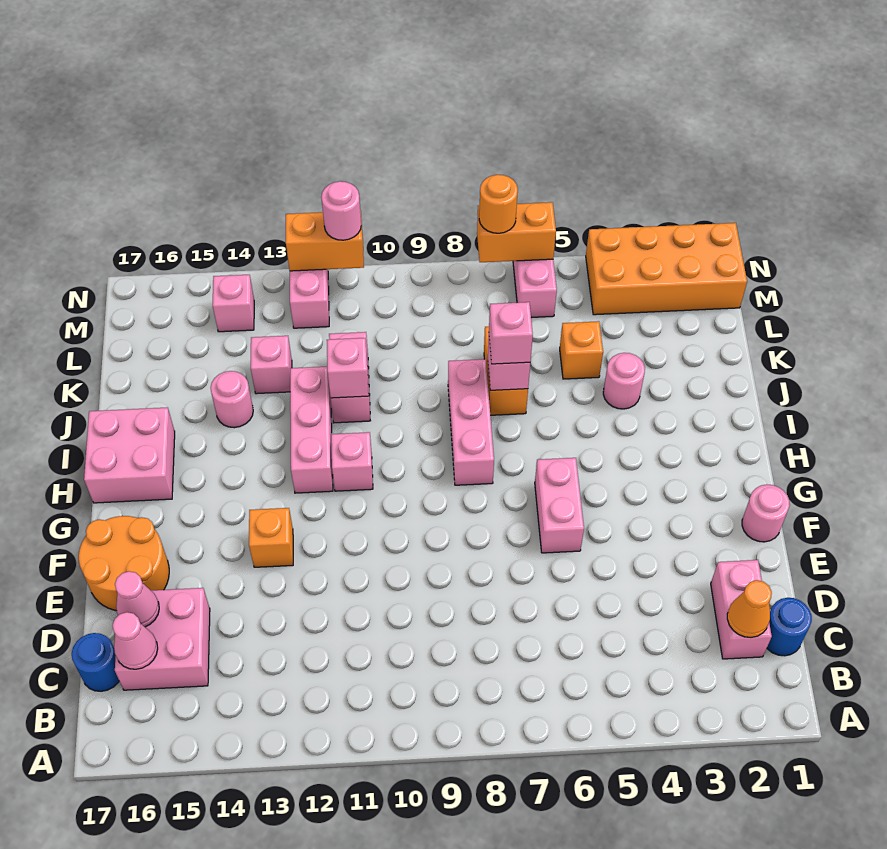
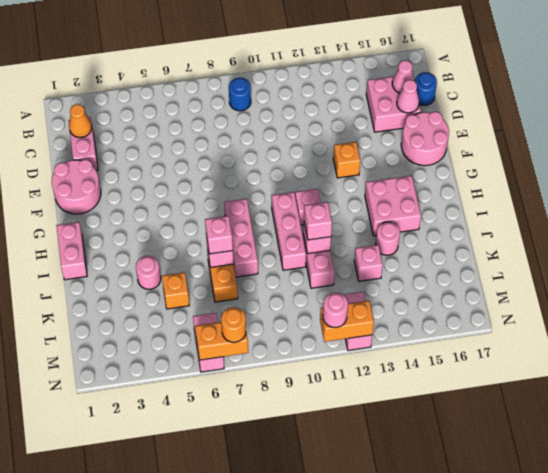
blue round brick C1 level 1 -> blue round brick B9 level 1
orange round brick E16:F17 level 1 -> pink round brick E16:F17 level 1
pink round brick F1 level 1 -> pink round brick E1:F2 level 1
pink brick F6:G6 level 1 -> pink brick H1:I1 level 1
pink brick H12:J12 level 1 -> pink brick H10:J10 level 1
pink brick H16:I17 level 1 -> pink brick H14:I15 level 1
orange brick M1:N4 level 1 -> none
pink brick M14 level 1 -> pink brick J11 level 3

